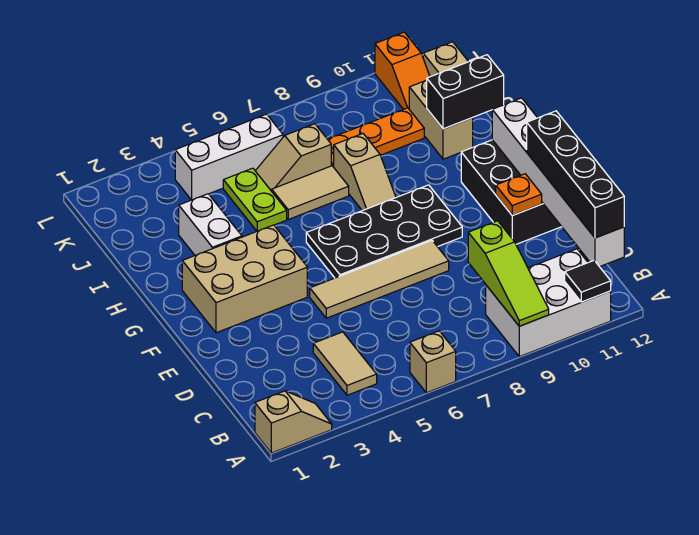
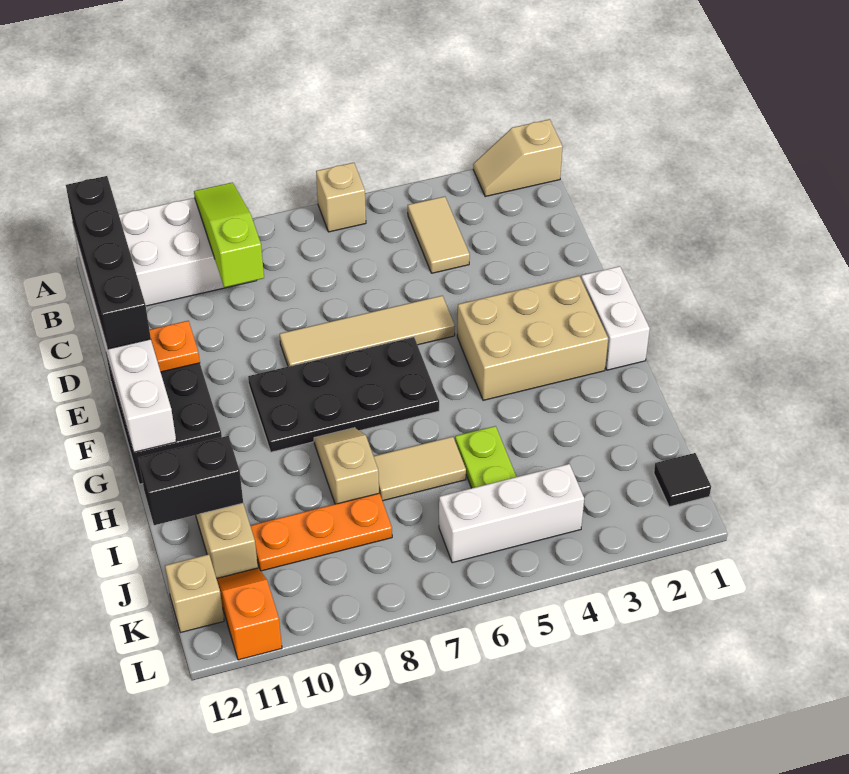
black tile A11 level 2 -> black tile K1 level 1
white brick H3:I3 level 1 -> white brick F1:G1 level 1
tan slope J6:J7 level 1 top 7 -> none

